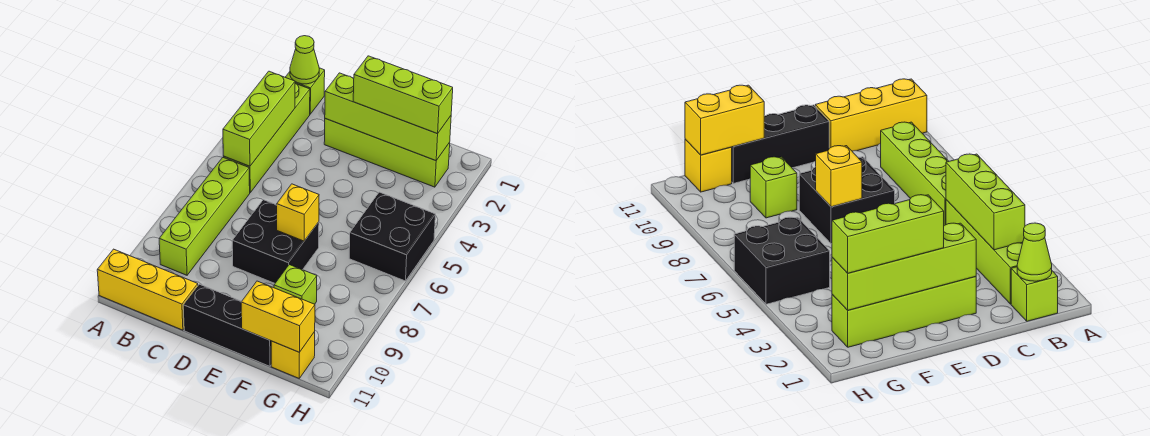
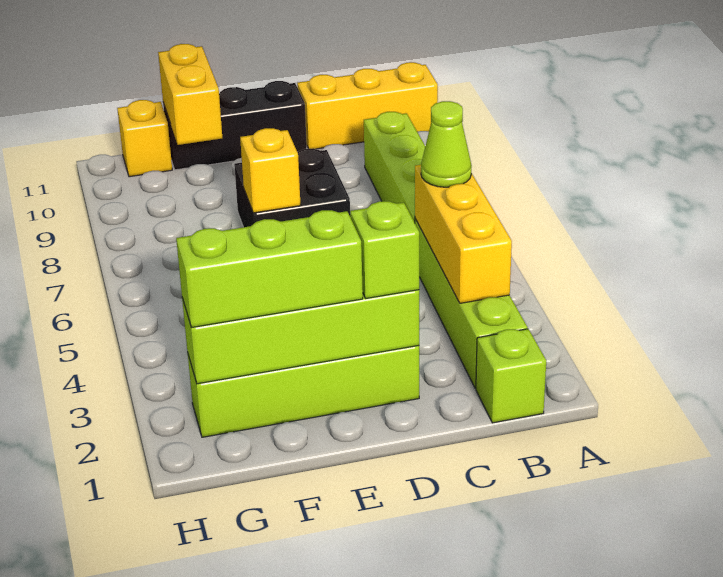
lime cone B1 level 2 -> lime cone B5 level 3
lime brick B3:B5 level 2 -> yellow brick B3:B5 level 2
lime brick F9 level 1 -> lime brick D2 level 3
yellow brick F11:G11 level 2 -> yellow brick F10:F11 level 2
black brick G5:H6 level 1 -> none

